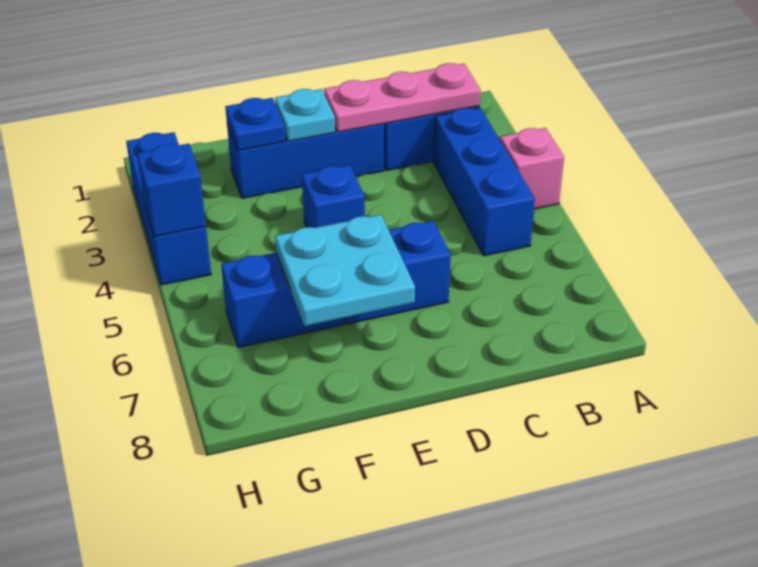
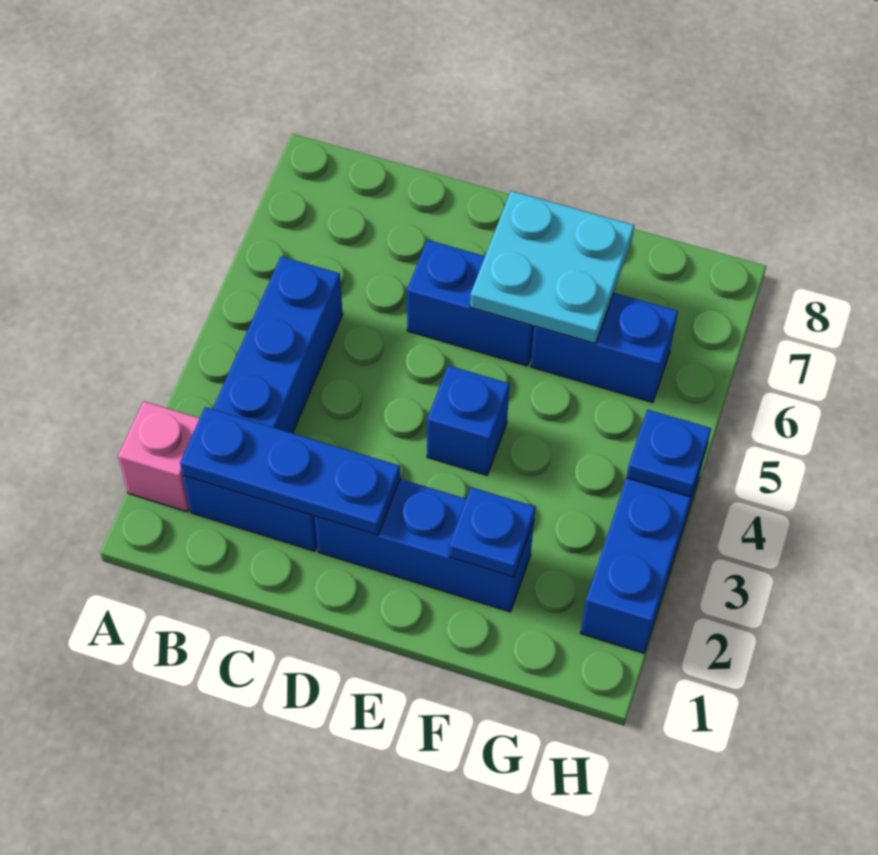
pink brick A4 level 1 -> pink brick A2 level 1
pink plate B2:D2 level 2 -> blue plate B2:D2 level 2
cyan plate E2 level 2 -> none
blue brick H4 level 2 -> blue plate H4 level 2

